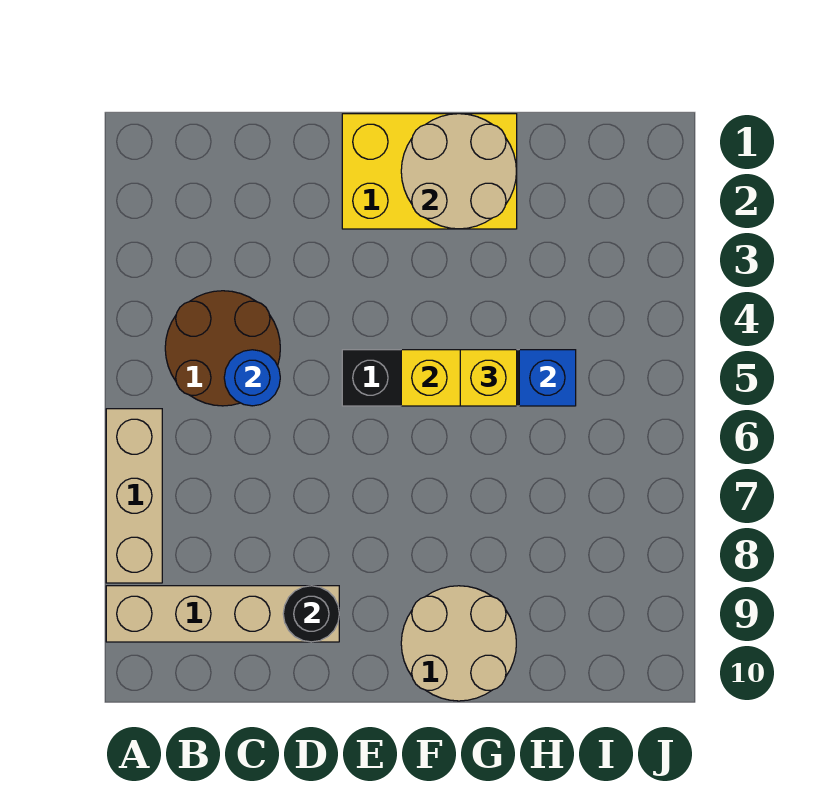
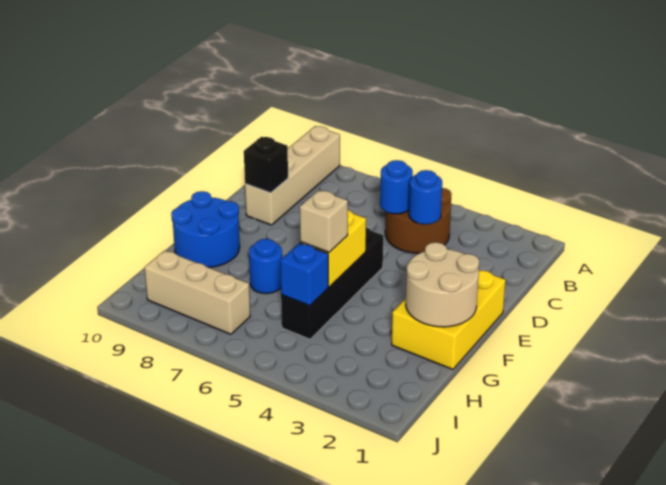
tan brick A6:A8 level 1 -> tan brick I7:I9 level 1
none -> blue round brick C4 level 2
black round brick D9 level 2 -> black brick D9 level 2
tan round brick F9:G10 level 1 -> blue round brick F9:G10 level 1
yellow brick G5 level 3 -> tan brick G5 level 3
none -> blue round brick G7 level 1

